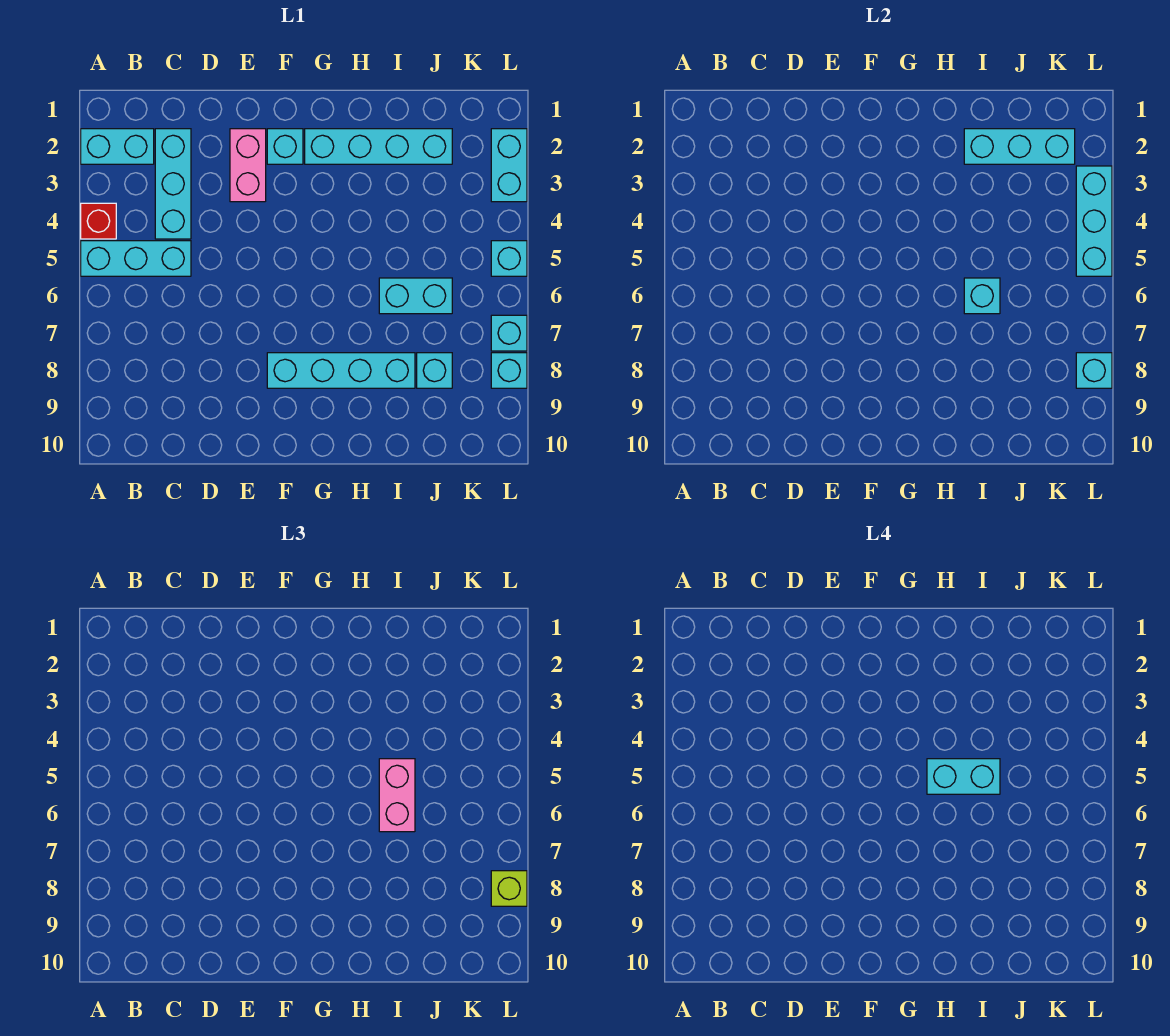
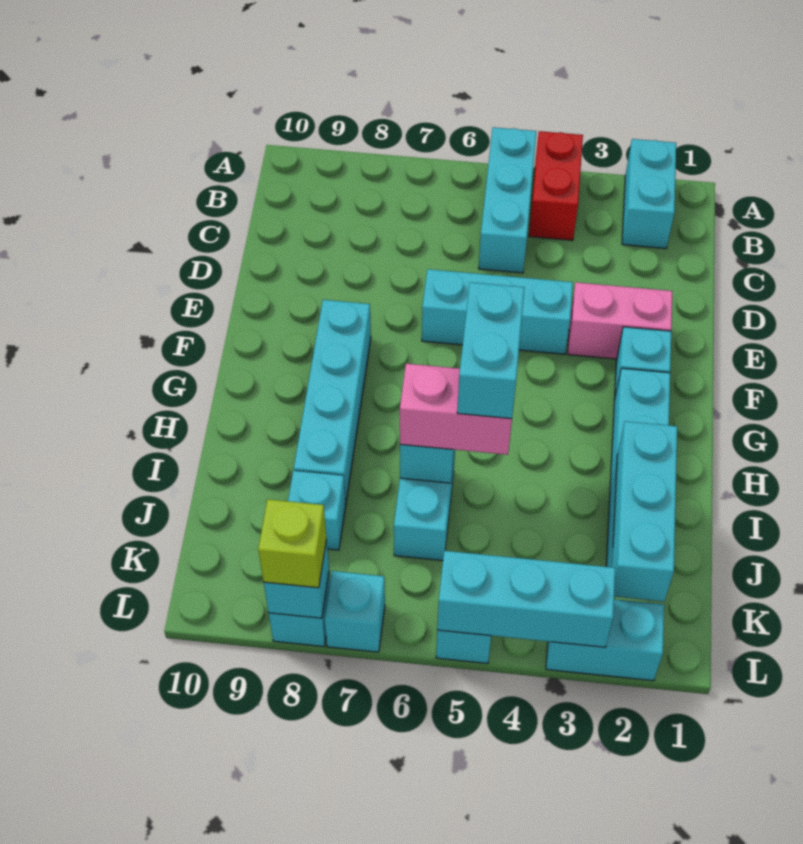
red brick A4 level 1 -> red brick A4:B4 level 1
cyan brick C2:C4 level 1 -> cyan brick E4:E6 level 1

